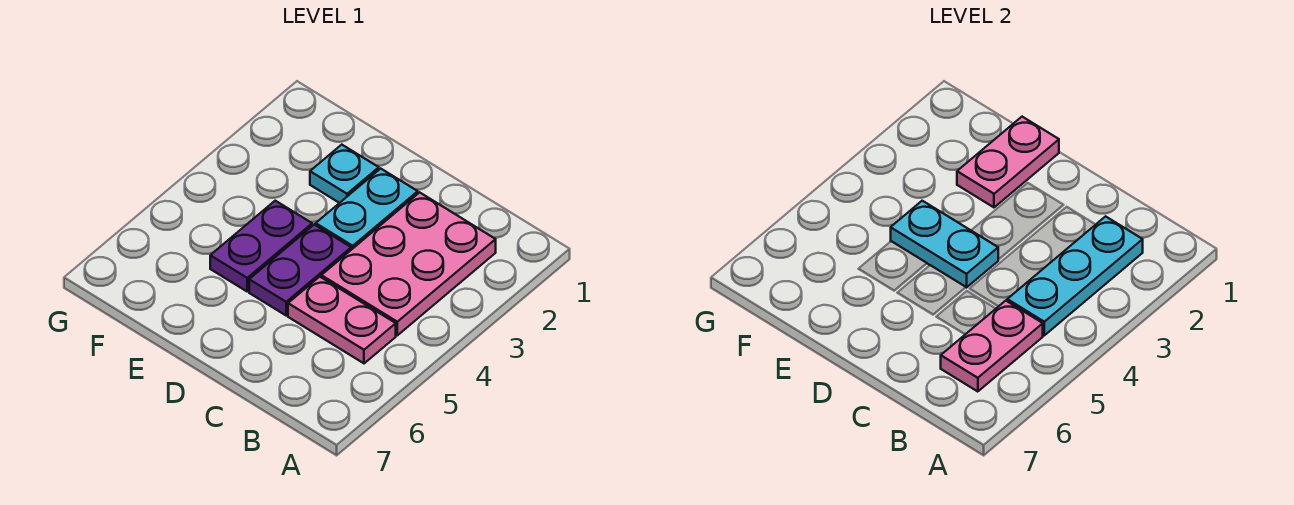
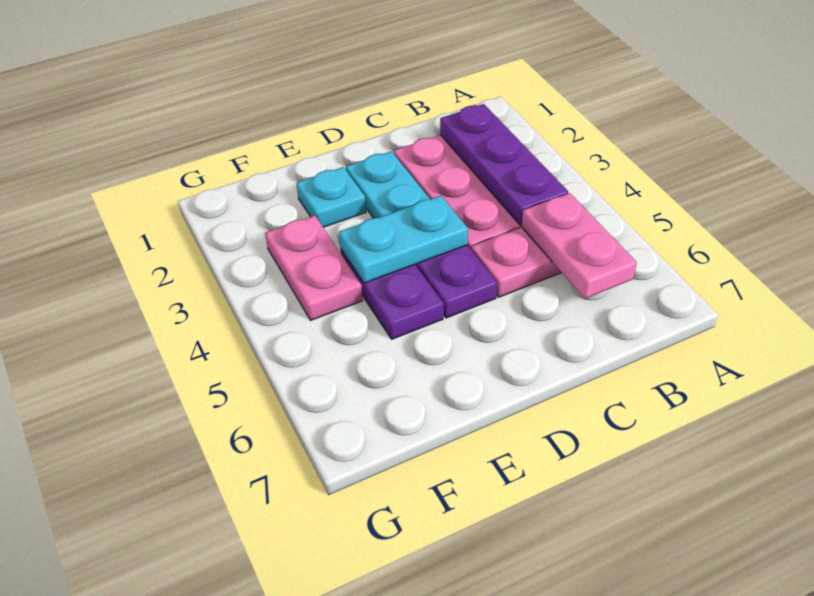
cyan plate B2:B4 level 2 -> purple plate B2:B4 level 2
pink plate E1:E2 level 2 -> pink plate F3:F4 level 1

